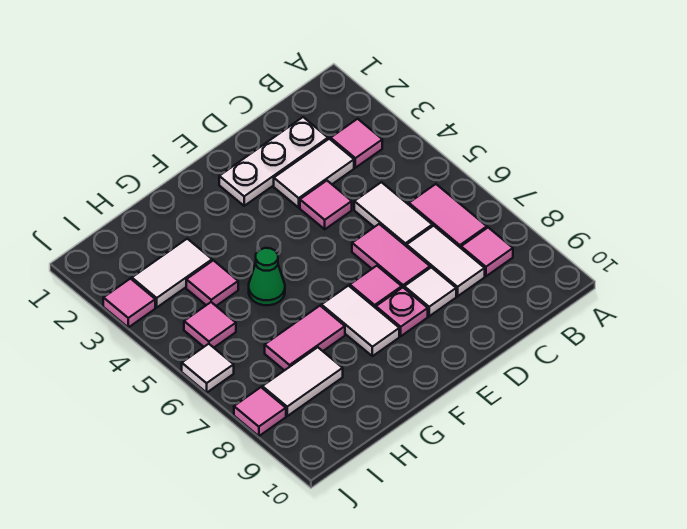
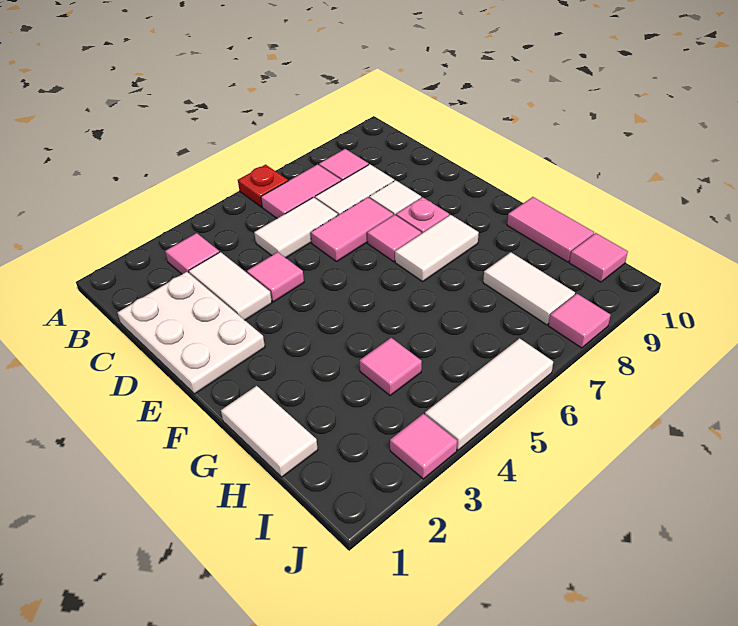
none -> red plate A6 level 1
white plate C2:E2 level 1 -> white plate C1:E2 level 1
green cone G5 level 1 -> none
pink tile G7:H7 level 1 -> pink tile G10:H10 level 1
white tile H3:I3 level 1 -> white tile G1:H1 level 1
pink tile I5 level 1 -> pink tile I10 level 1
white tile J6 level 1 -> white tile J4:J6 level 1

